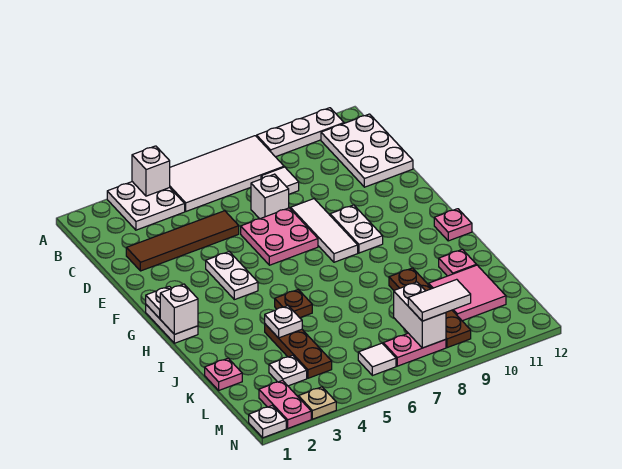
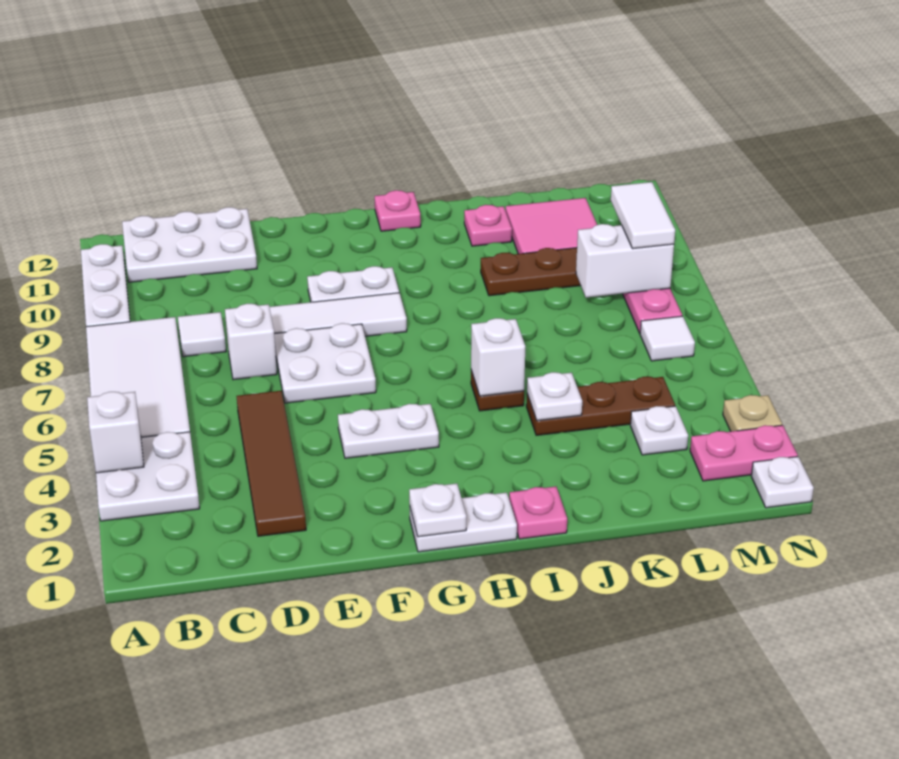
pink plate E6:F7 level 1 -> white plate E6:F7 level 1
white brick H1 level 2 -> white brick I5 level 2
pink plate K1 level 1 -> pink plate I1 level 1

